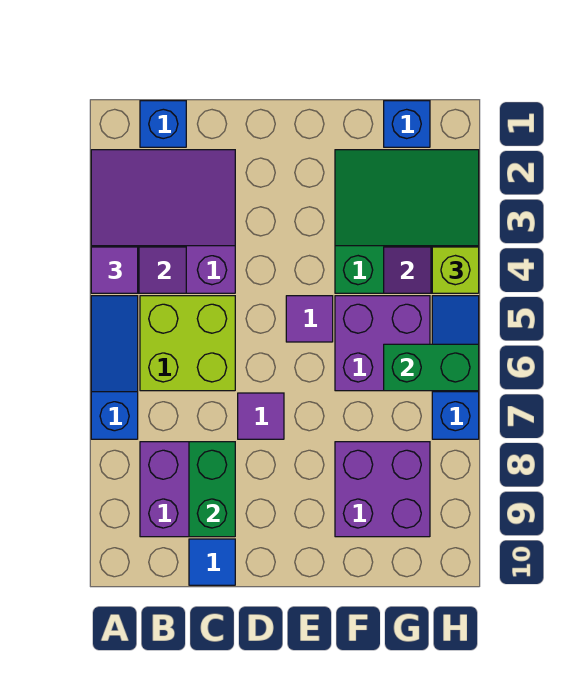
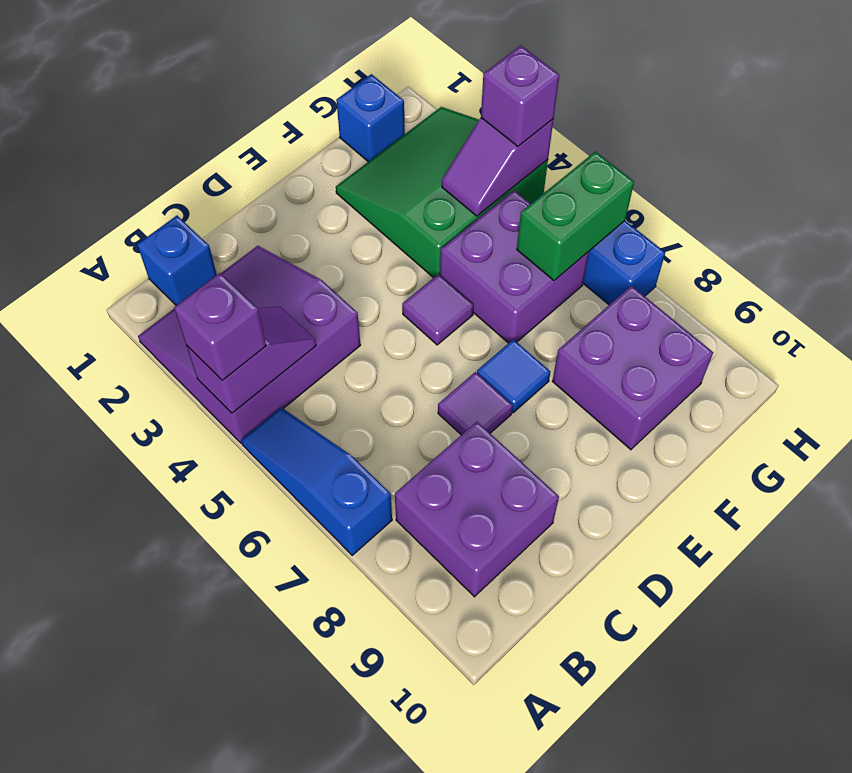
purple tile A4 level 3 -> purple brick A4 level 3
lime brick B5:C6 level 1 -> none
green brick C8:C9 level 2 -> none
blue tile C10 level 1 -> blue tile E7 level 1
lime brick H4 level 3 -> purple brick H4 level 3

